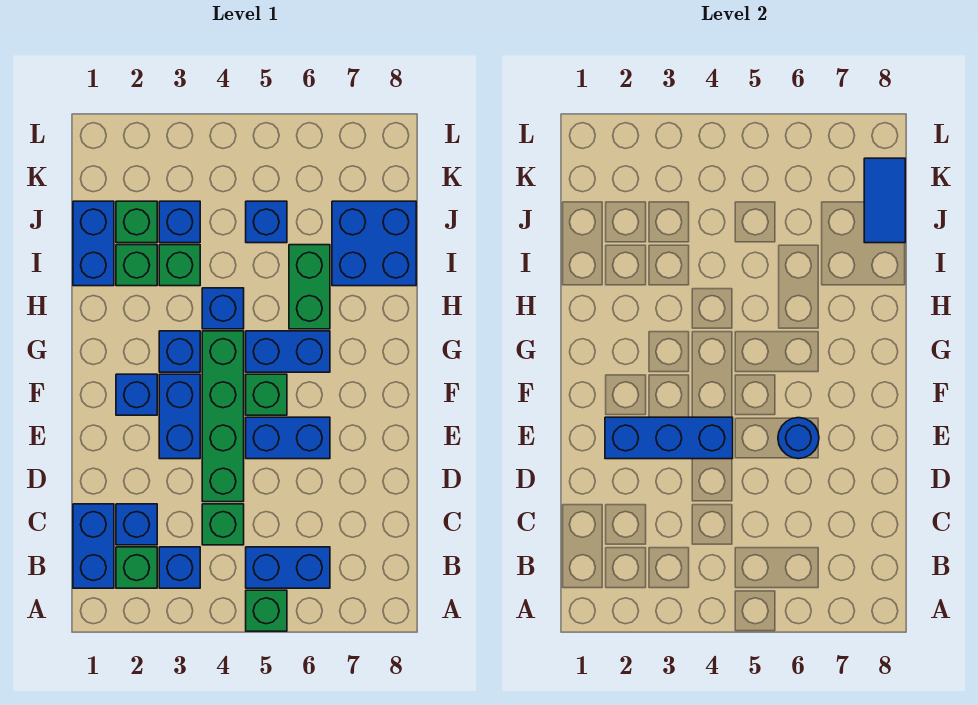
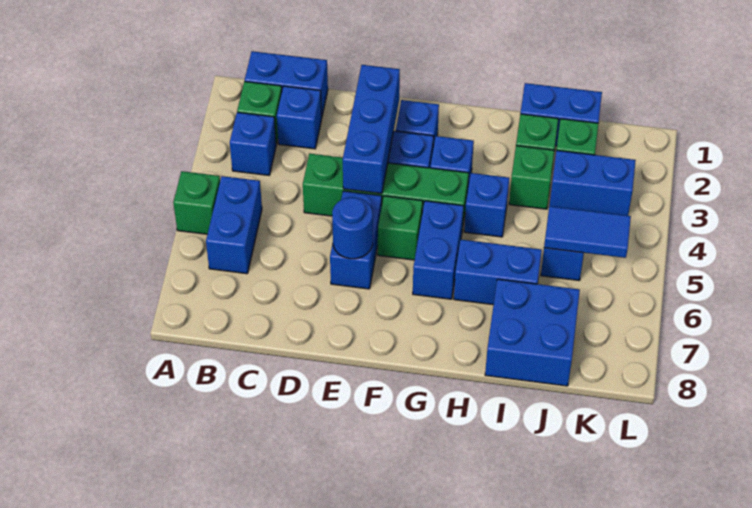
green brick C4 level 1 -> none
green brick H6:I6 level 1 -> blue brick H6:I6 level 1
blue brick J3 level 1 -> blue brick J3:K3 level 1
blue tile J8:K8 level 2 -> blue tile J5:K5 level 2

